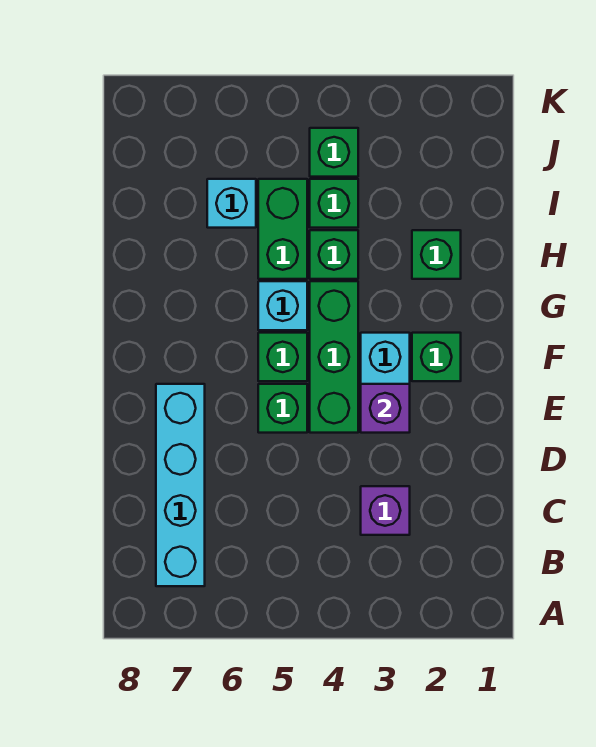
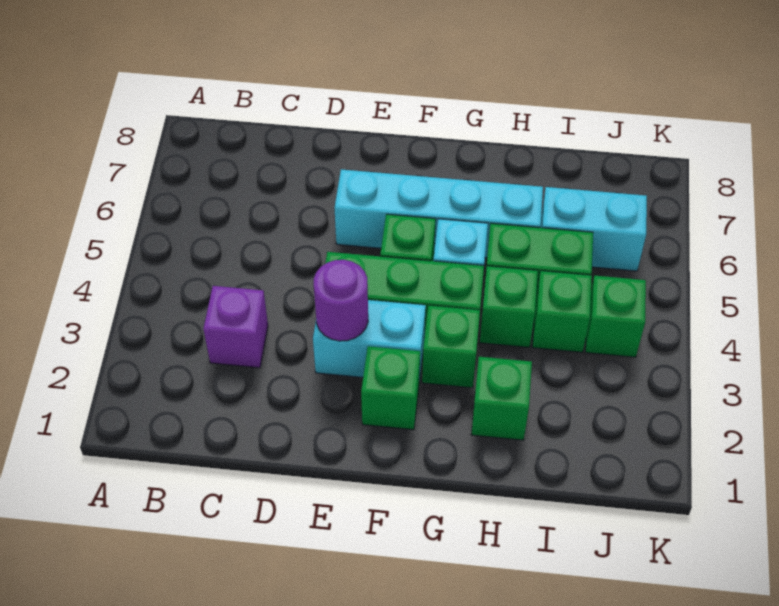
cyan brick B7:E7 level 1 -> cyan brick E6:H6 level 1
purple brick E3 level 2 -> purple round brick E3 level 2
green brick E5 level 1 -> green brick G3 level 1
cyan brick I6 level 1 -> cyan brick I6:J6 level 1

